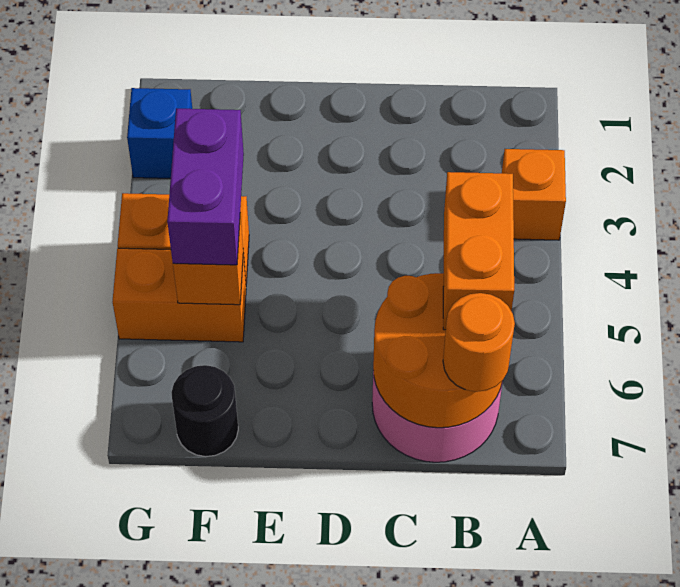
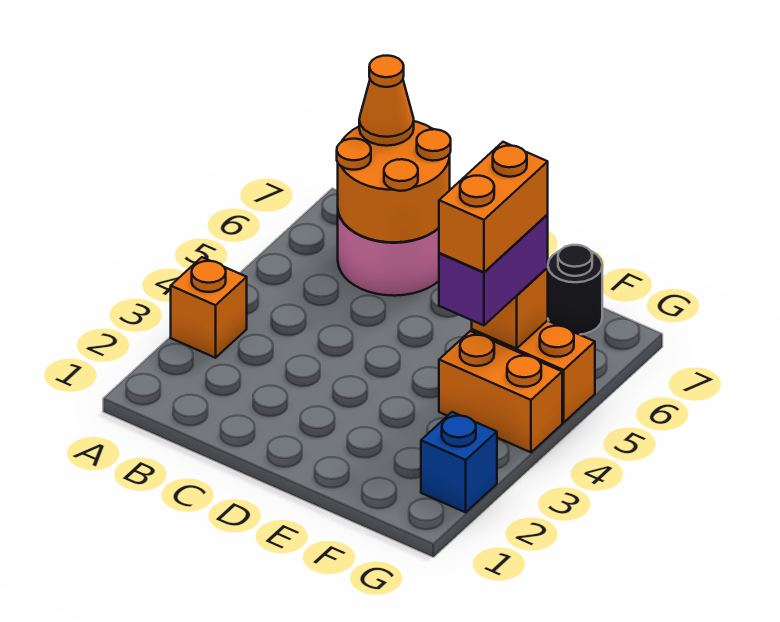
orange brick B5:B6 level 3 -> orange brick F4:F5 level 4
orange round brick B7 level 3 -> orange cone B7 level 3

